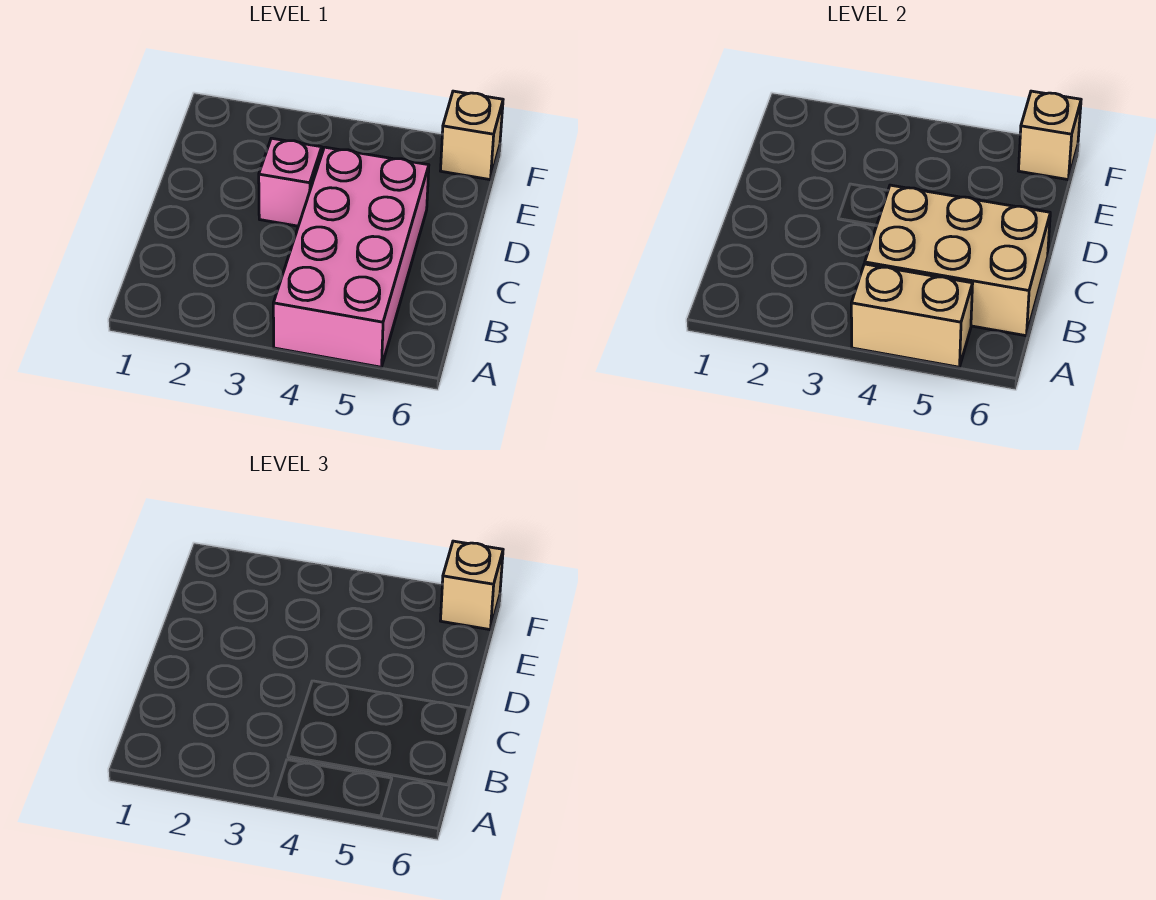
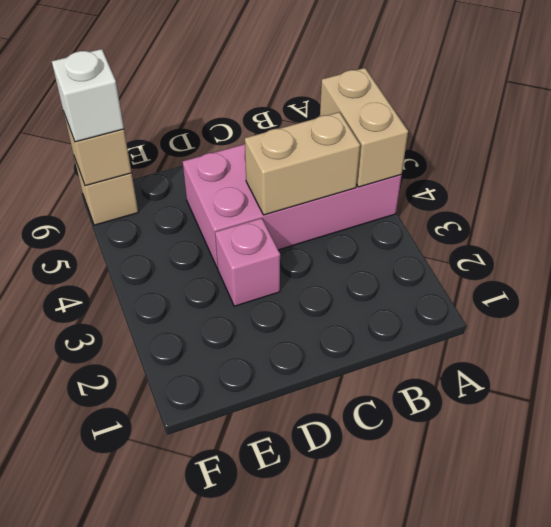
tan brick B4:C6 level 2 -> tan brick B4:C4 level 2
tan brick F6 level 3 -> white brick F6 level 3

